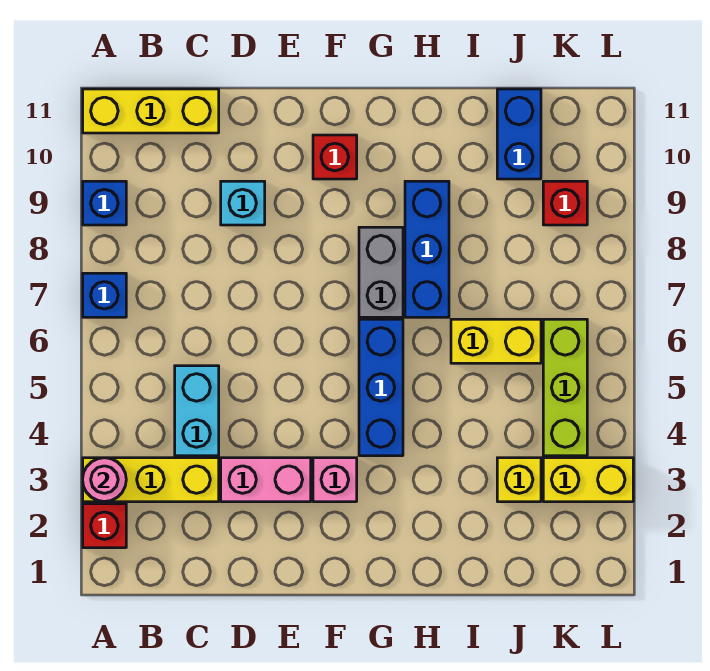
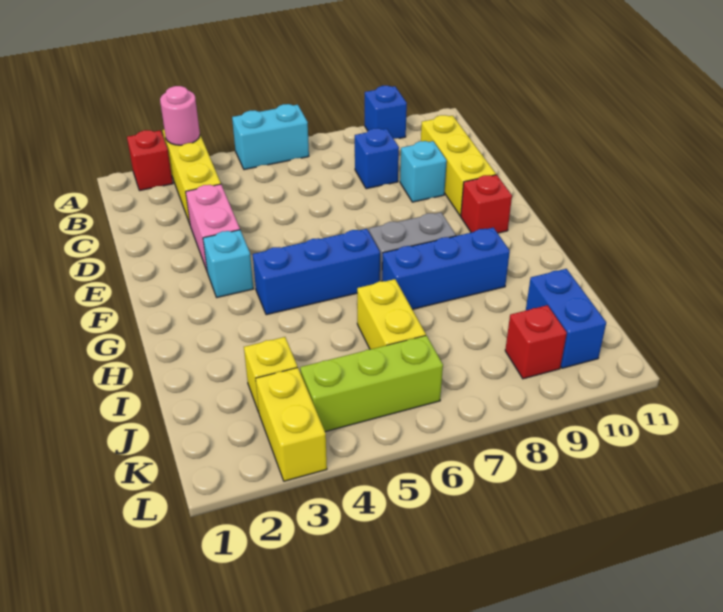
blue brick A7 level 1 -> blue brick C8 level 1
yellow brick A11:C11 level 1 -> yellow brick C10:E10 level 1
cyan brick C4:C5 level 1 -> cyan brick A5:A6 level 1
pink brick F3 level 1 -> cyan brick F3 level 1
blue brick J10:J11 level 1 -> blue brick J10:K10 level 1

